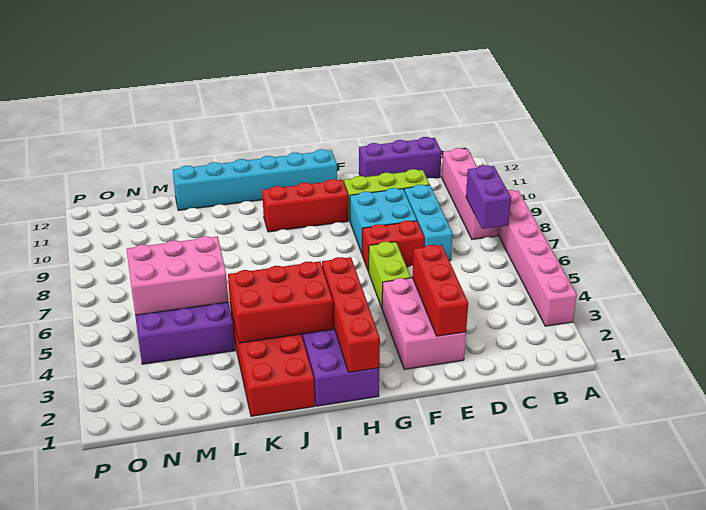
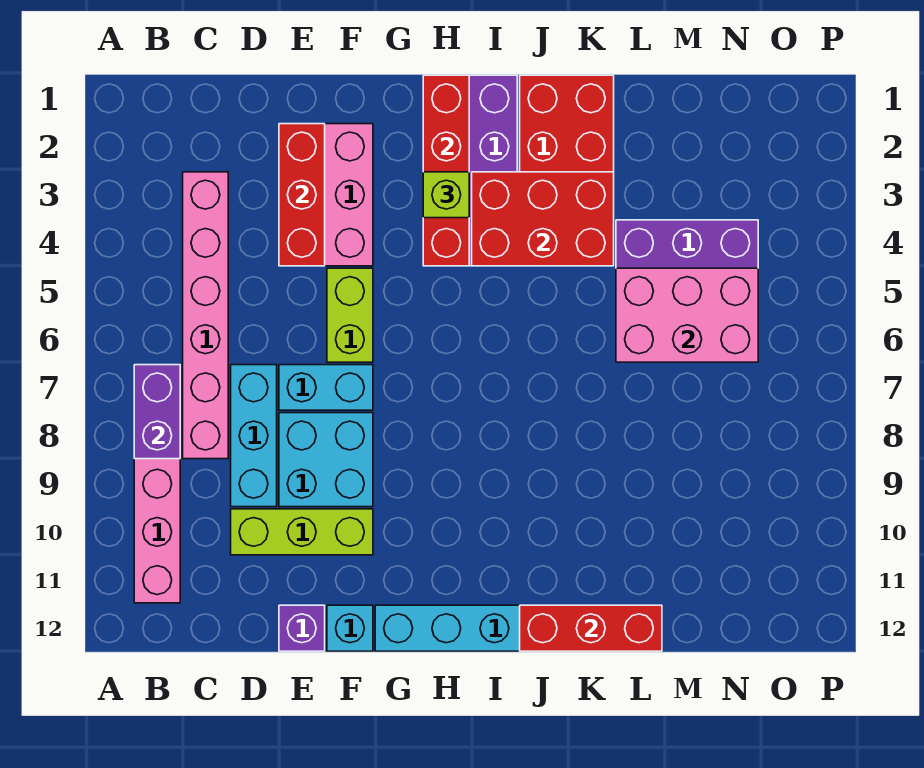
pink brick A3:A8 level 1 -> pink brick C3:C8 level 1
purple brick C12:E12 level 1 -> purple brick E12 level 1
red brick E7:F7 level 1 -> cyan brick E7:F7 level 1
none -> cyan brick F12 level 1
red brick G10:I10 level 1 -> red brick J12:L12 level 2
none -> lime brick H3 level 3

